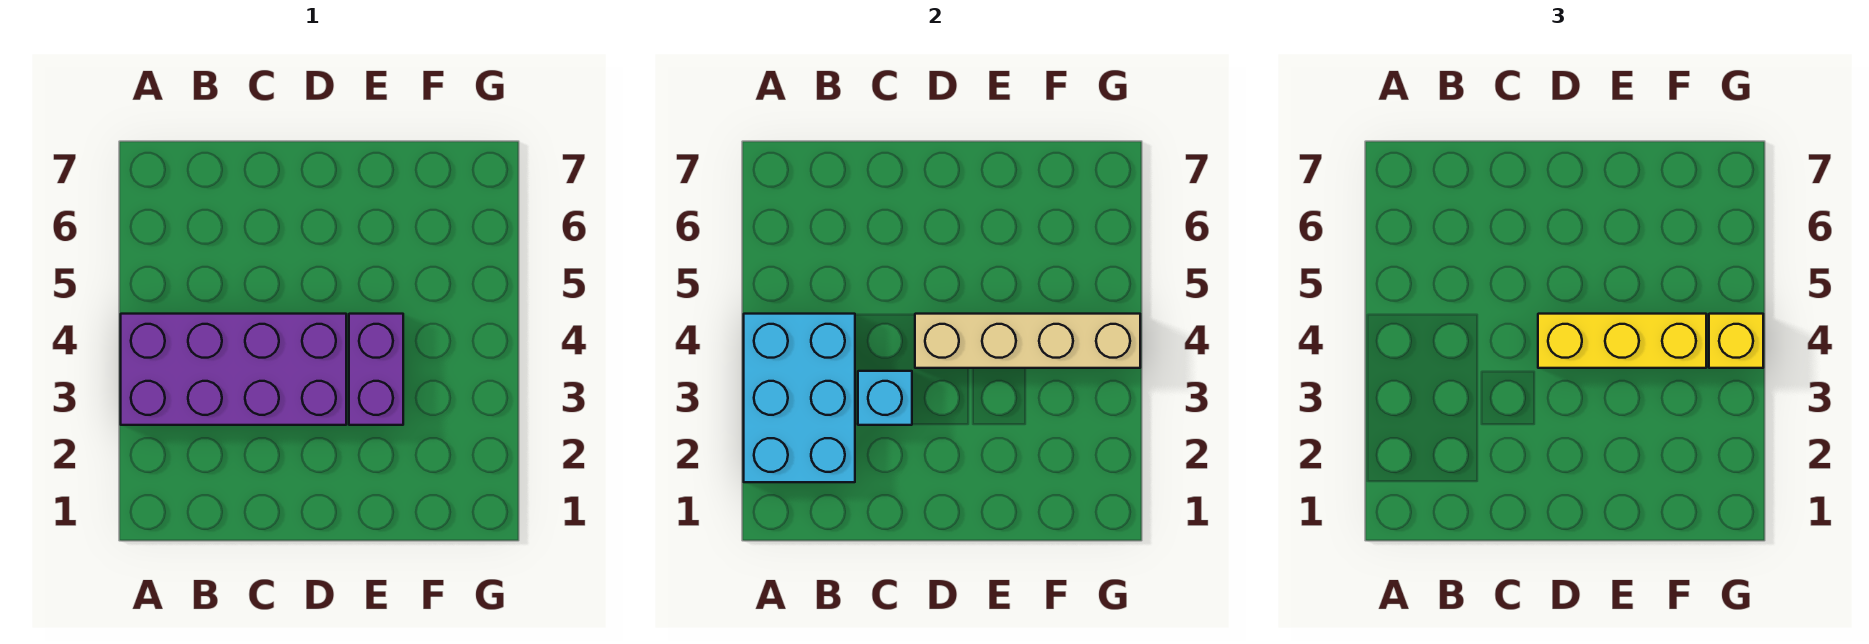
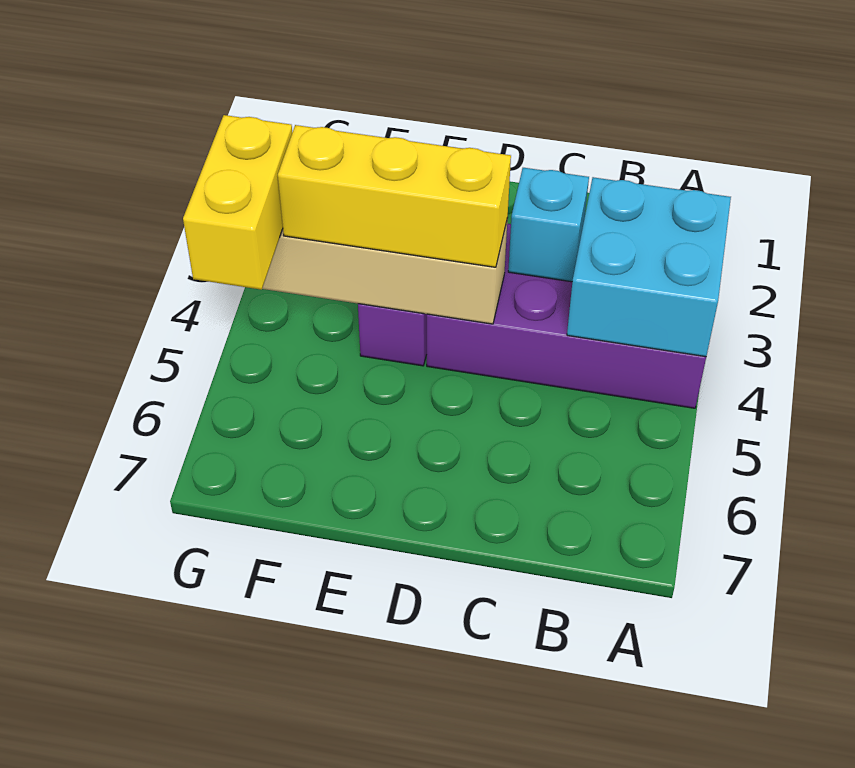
cyan brick A2:B4 level 2 -> cyan brick A3:B4 level 2
yellow brick G4 level 3 -> yellow brick G4:G5 level 3

